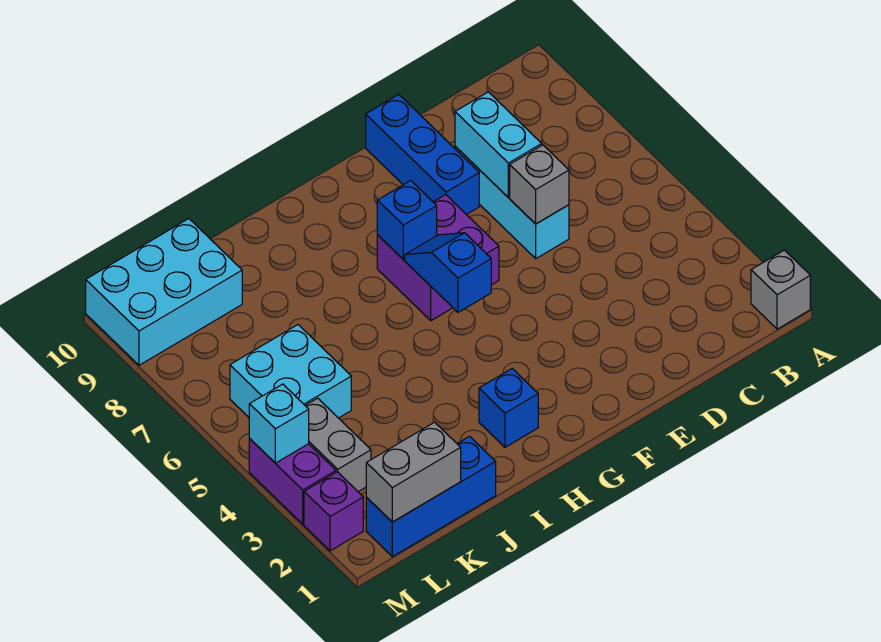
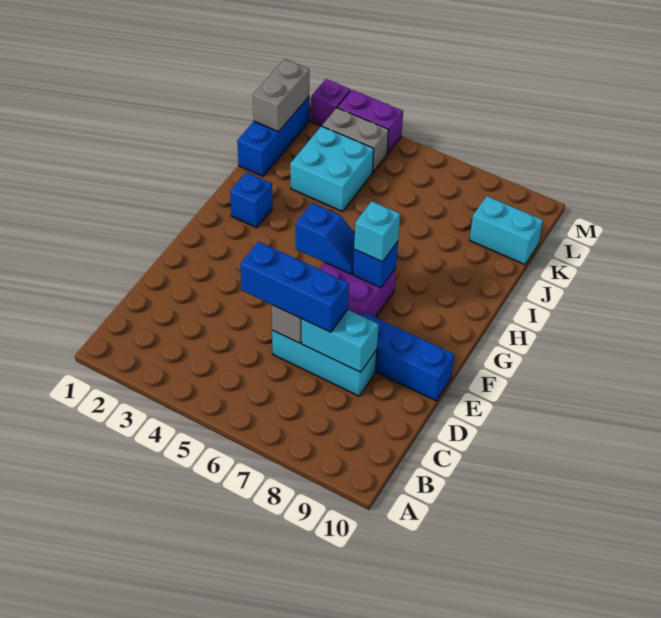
grey brick A1 level 1 -> none
none -> blue brick D5:D7 level 3
cyan brick K5:L6 level 1 -> cyan brick J3:K4 level 1
cyan brick K9:M10 level 1 -> cyan brick K9:K10 level 1
cyan brick M4 level 2 -> cyan brick G7 level 3

